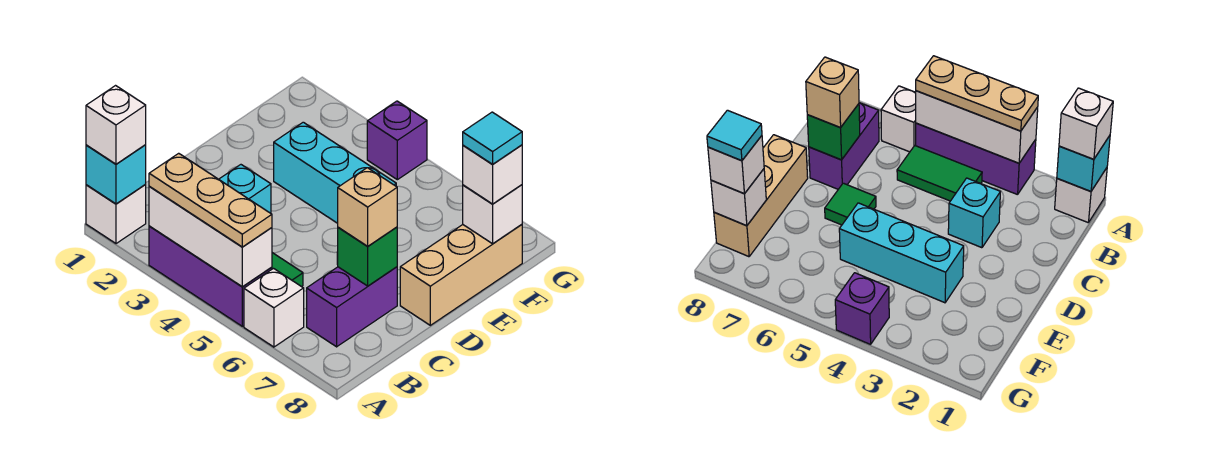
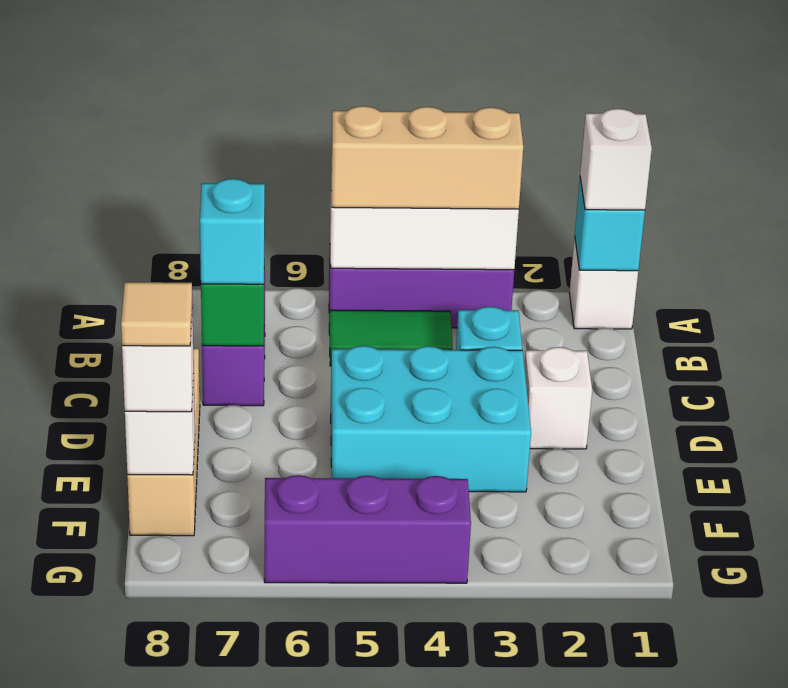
tan plate A3:A5 level 3 -> tan brick A3:A5 level 3
white brick A6 level 1 -> white brick D2 level 1
tan brick C7 level 3 -> cyan brick C7 level 3
green tile D6 level 1 -> none
cyan brick E3:E5 level 1 -> cyan brick D3:E5 level 1
cyan tile F8 level 4 -> tan tile F8 level 4
purple brick G4 level 1 -> purple brick G4:G6 level 1

